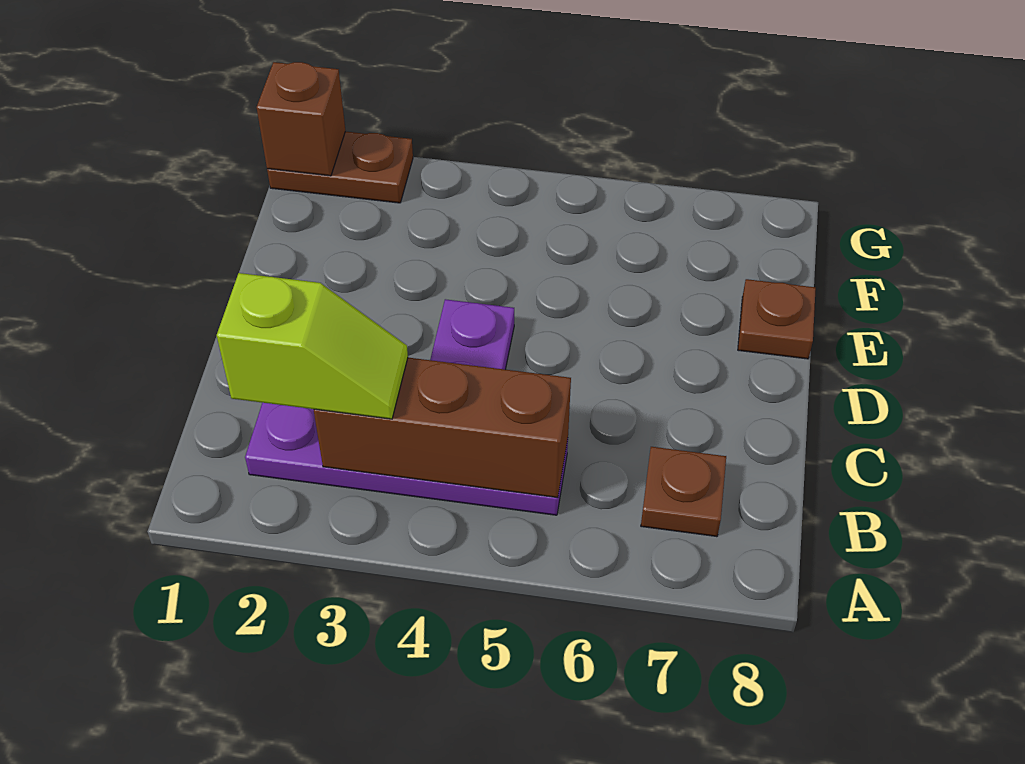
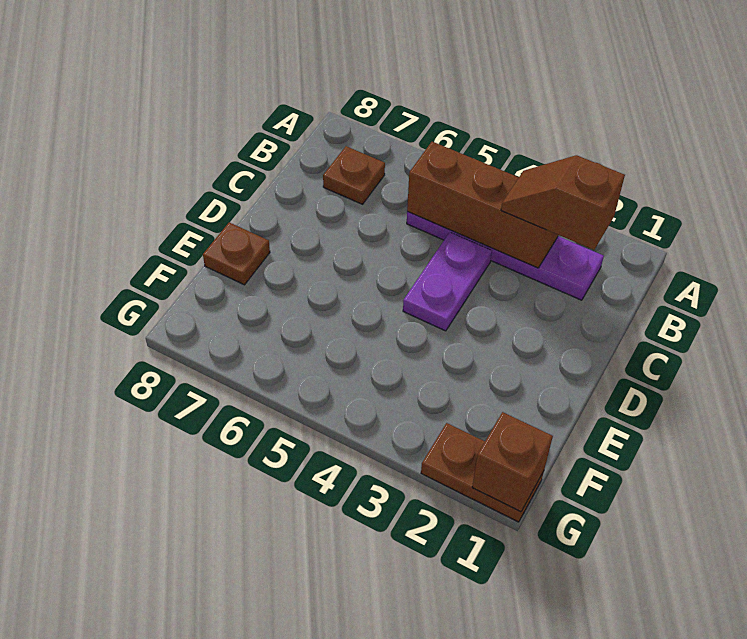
lime slope B2:B3 level 3 top 2 -> brown slope B2:B3 level 3 top 2

